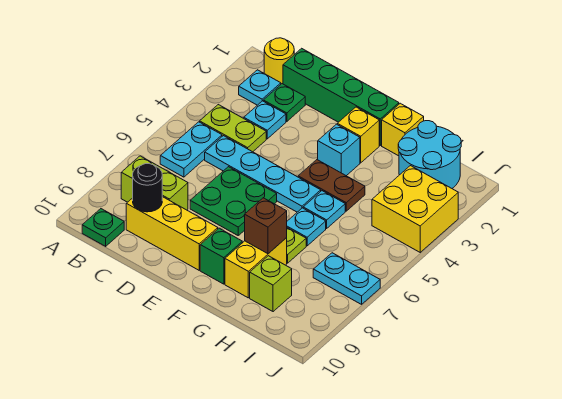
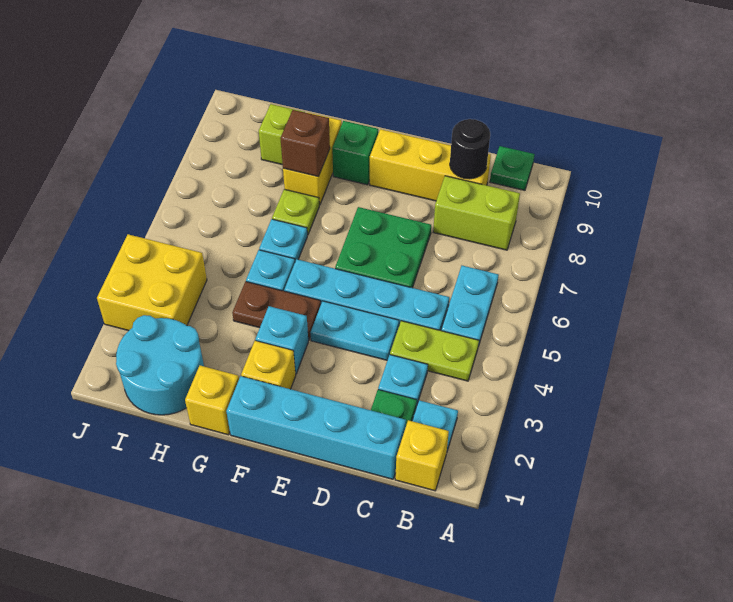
yellow round brick B1 level 1 -> yellow brick B1 level 1
green brick C1:F1 level 1 -> cyan brick C1:F1 level 1
cyan plate I7:J7 level 1 -> cyan plate D4:E4 level 1

